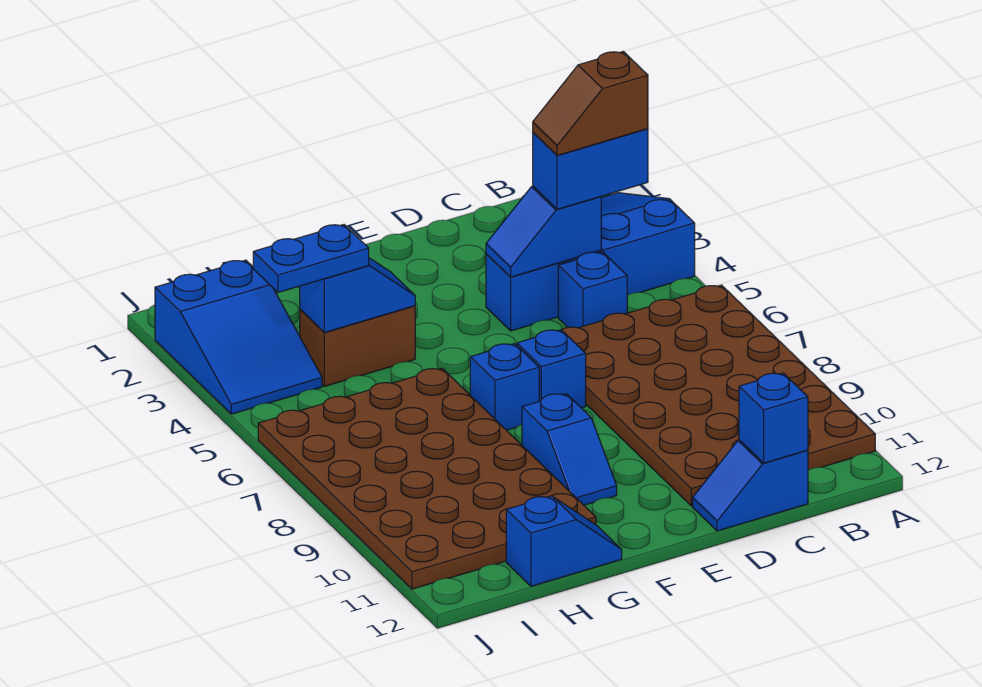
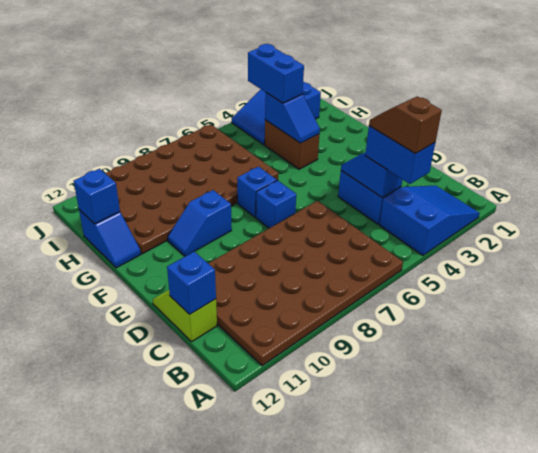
blue brick C5 level 1 -> blue brick H12 level 2
blue slope C12:D12 level 1 top C -> lime slope C12:D12 level 1 top C
blue plate H4:I4 level 3 -> blue brick H4:I4 level 3

